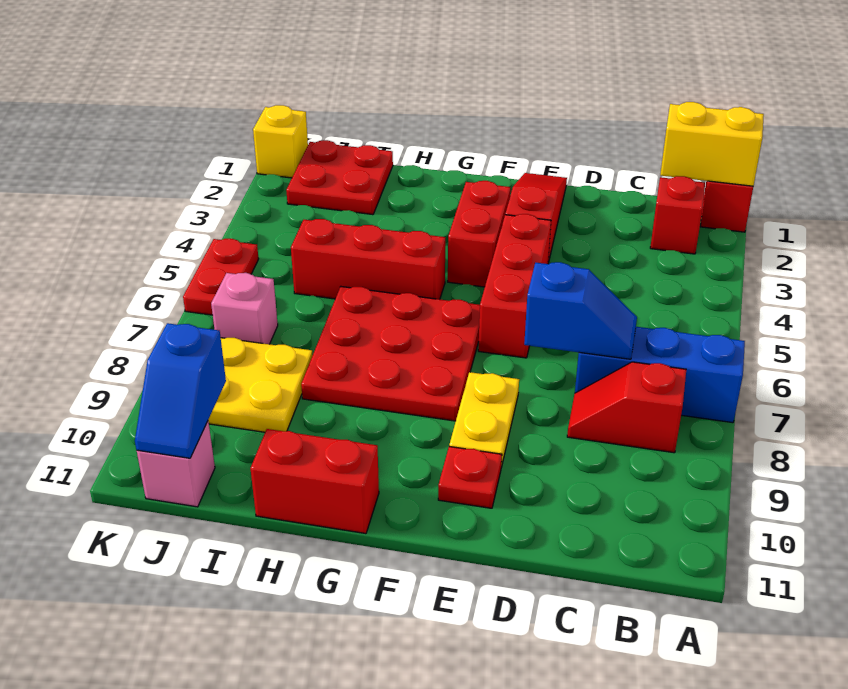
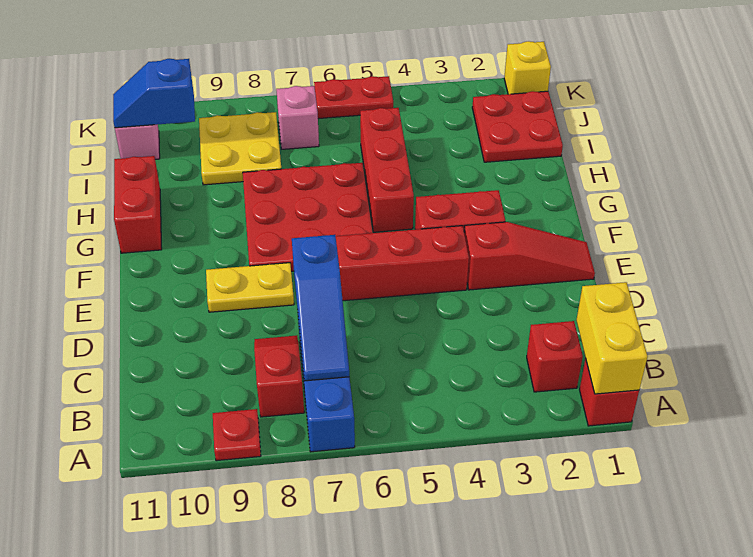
blue slope C7:D7 level 2 top D -> blue slope B7:D7 level 2 top D
red plate E10 level 1 -> red plate A9 level 1

